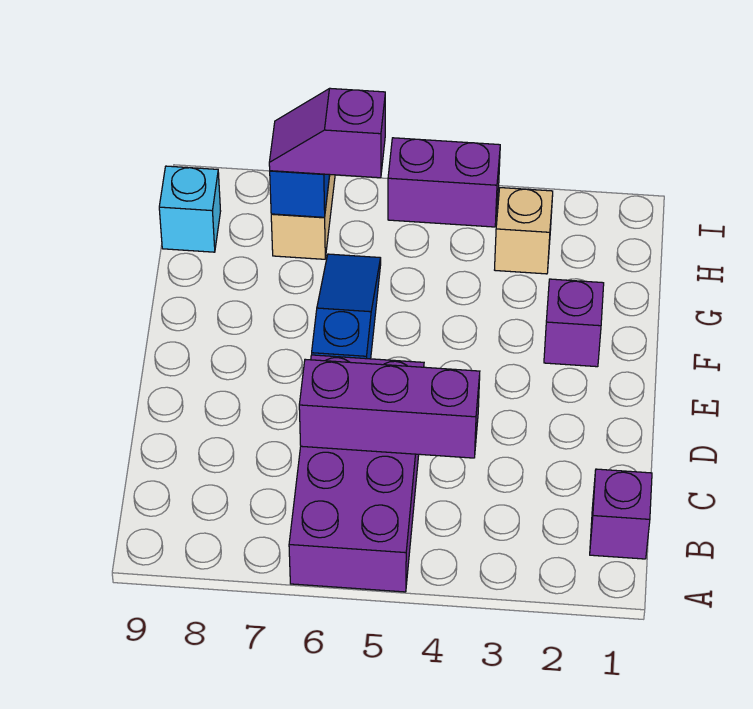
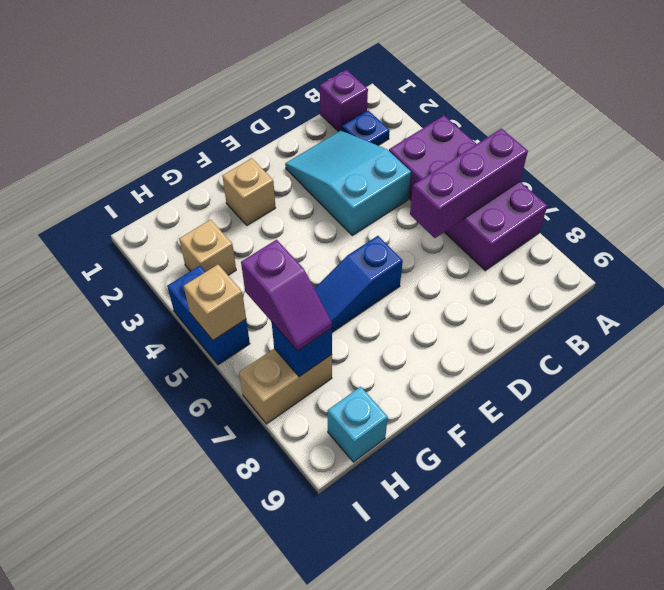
purple brick A5:D6 level 1 -> purple brick A4:B7 level 1
none -> blue plate B2 level 1
none -> cyan slope C2:D4 level 1 top 4
purple brick C4:C6 level 2 -> purple brick A6:C6 level 2
purple brick F2 level 1 -> tan brick F2 level 1
purple brick I4:I5 level 1 -> blue brick I4:I5 level 1
none -> tan brick I5 level 2

